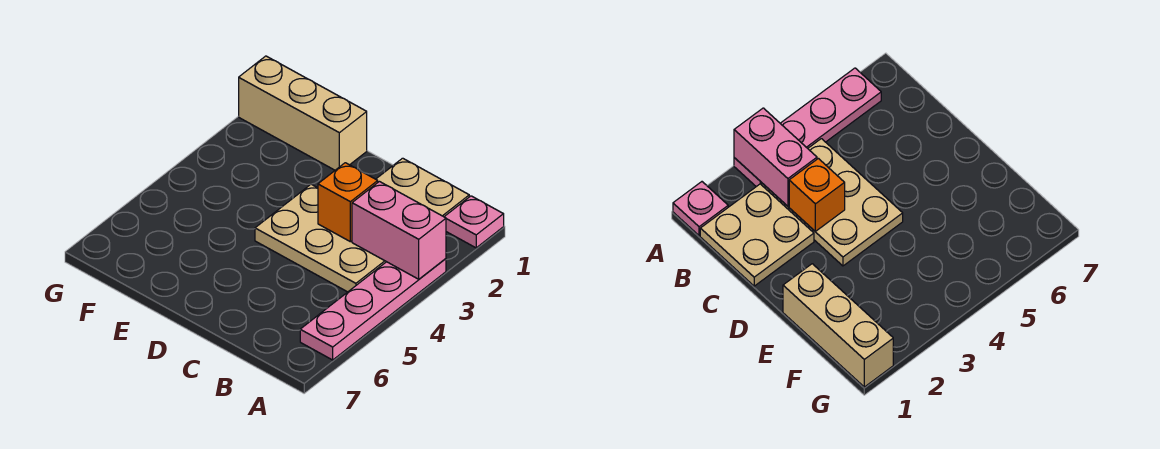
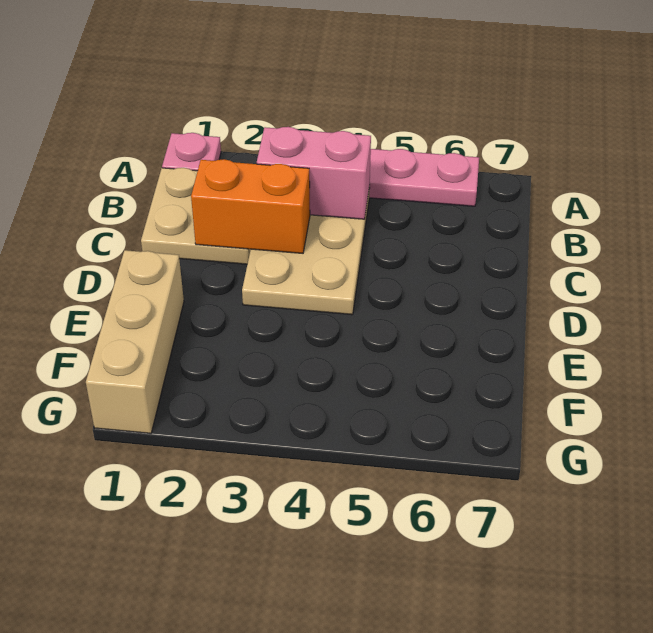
pink brick A3:B3 level 2 -> pink brick B3:B4 level 2
orange brick C3 level 2 -> orange brick C2:C3 level 2

